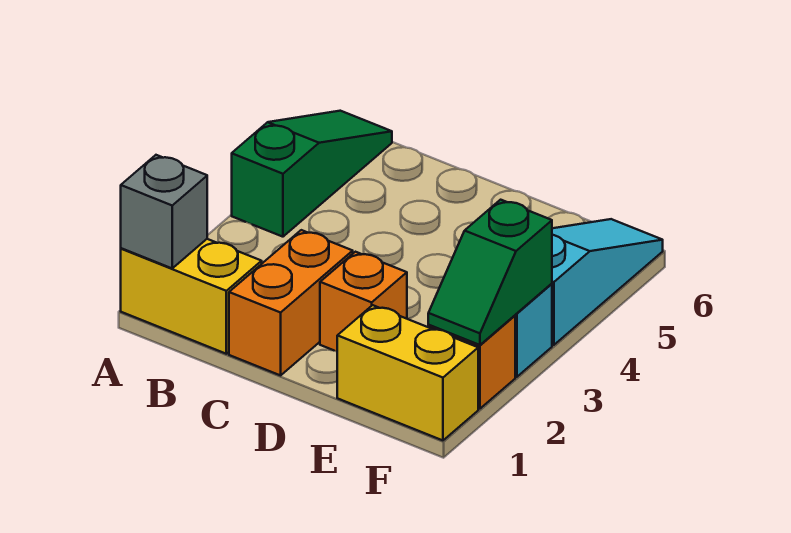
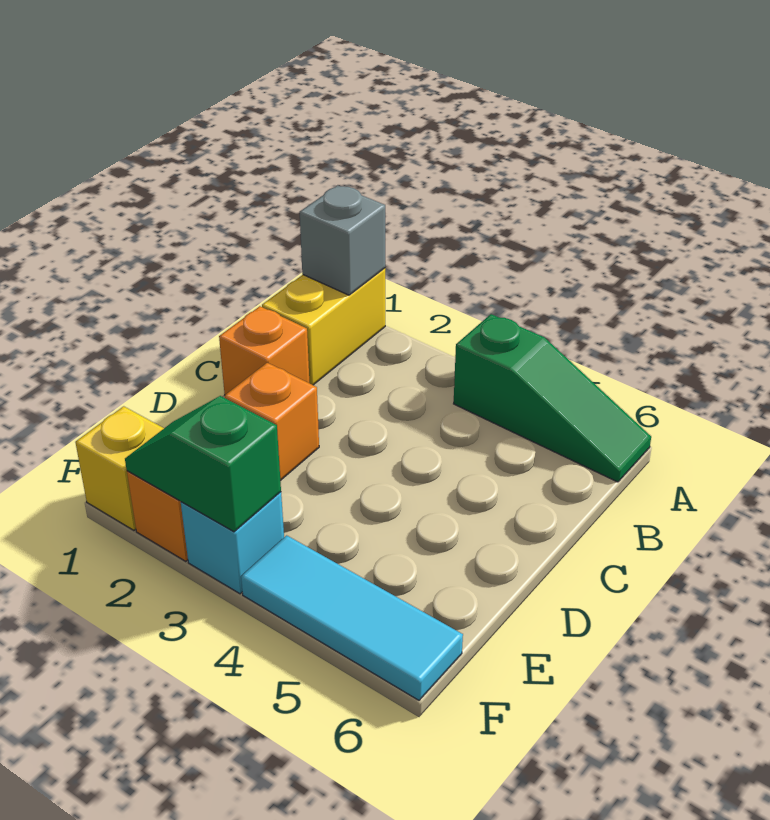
orange brick C1:C2 level 1 -> orange brick C1 level 1
yellow brick E1:F1 level 1 -> yellow brick F1 level 1
cyan slope F4:F6 level 1 top 4 -> cyan tile F4:F6 level 1

